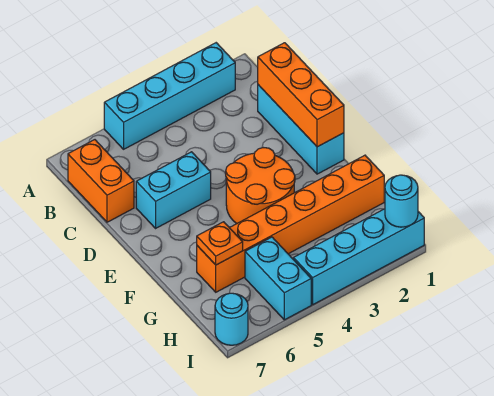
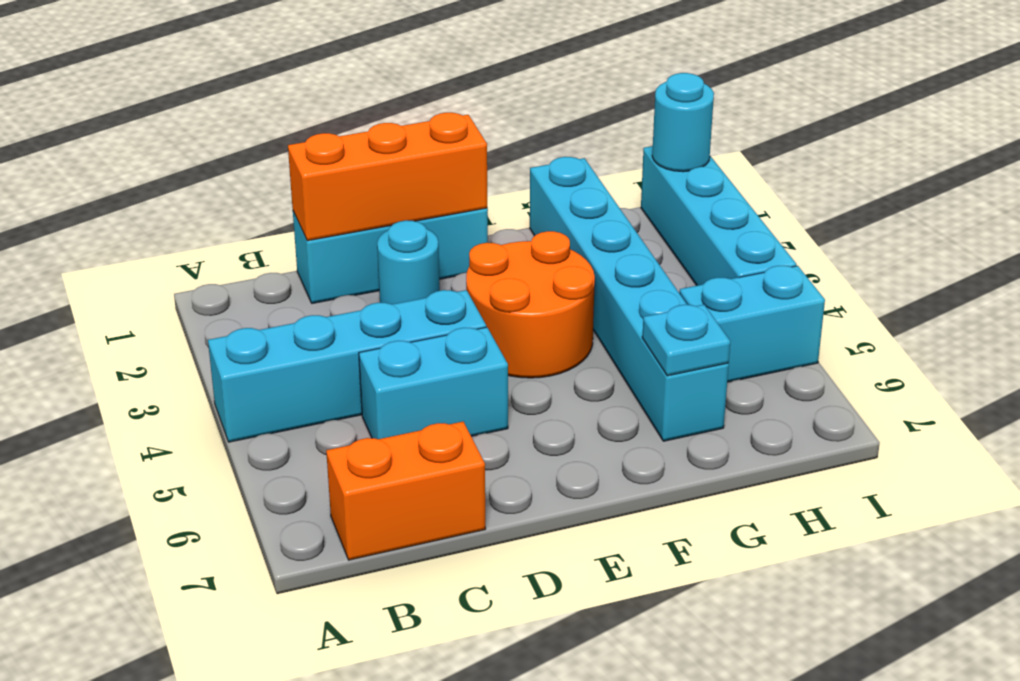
cyan brick A2:A5 level 1 -> cyan brick A4:D4 level 1
cyan brick D5:D6 level 1 -> cyan brick C5:D5 level 1
orange brick G1:G6 level 1 -> cyan brick G1:G6 level 1
orange plate G6 level 2 -> cyan plate G6 level 2
cyan round brick I7 level 1 -> cyan round brick D2 level 1

